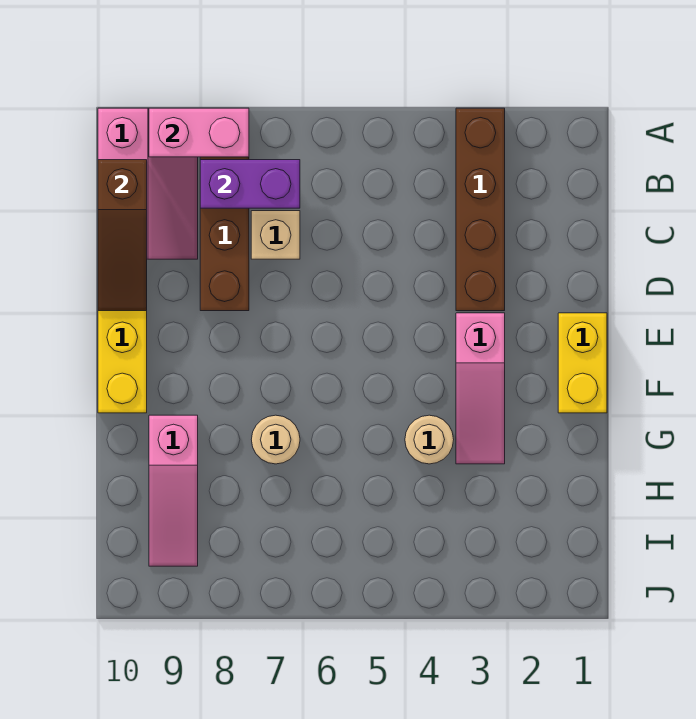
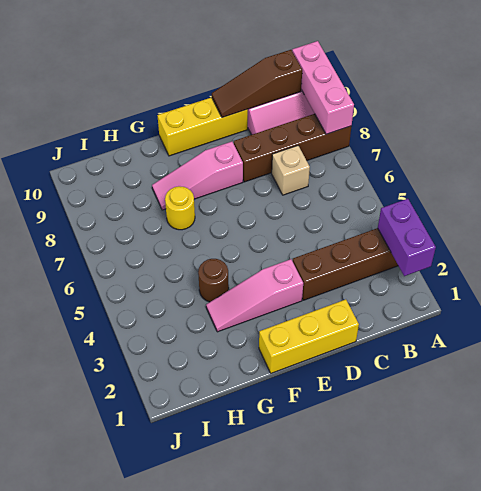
pink brick A8:A9 level 2 -> pink brick A8:A10 level 2
purple brick B7:B8 level 2 -> purple brick A2:A3 level 2
yellow brick E1:F1 level 1 -> yellow brick D1:F1 level 1
tan round brick G4 level 1 -> brown round brick G4 level 1
tan round brick G7 level 1 -> yellow round brick G7 level 1
pink slope G9:I9 level 1 top G -> pink slope E8:G8 level 1 top E

